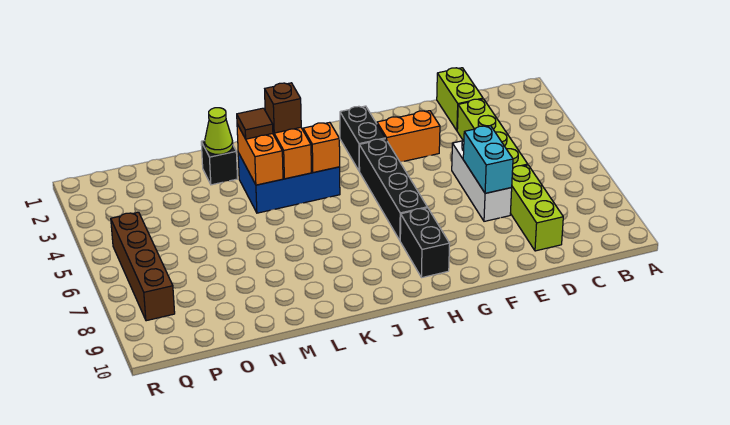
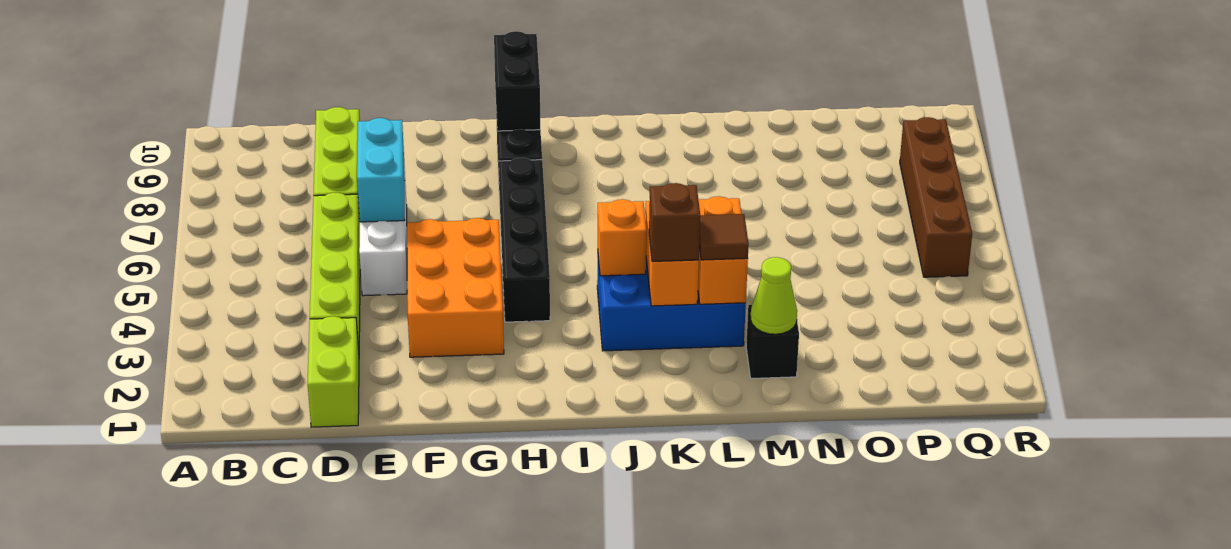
orange brick F3:G3 level 1 -> orange brick F3:G5 level 1
black brick H2:H3 level 1 -> black brick H9:H10 level 2

